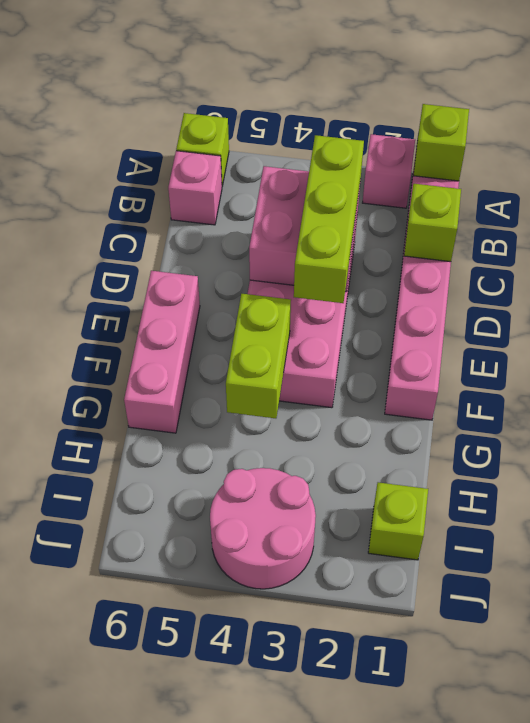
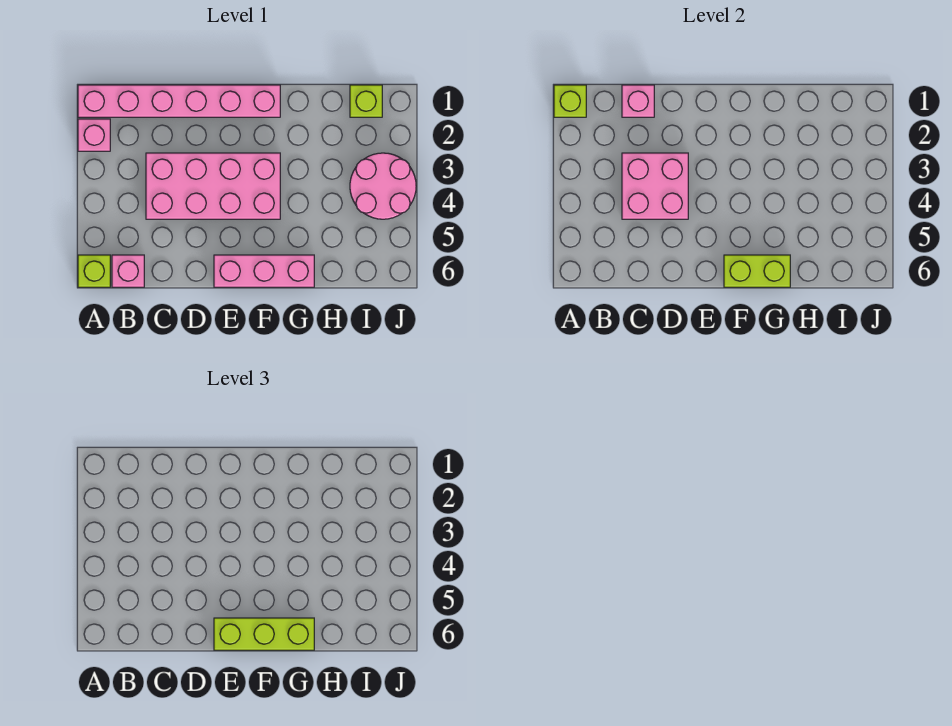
lime brick C1 level 2 -> pink brick C1 level 2
lime brick C3:E3 level 3 -> lime brick E6:G6 level 3
lime brick F4:G4 level 2 -> lime brick F6:G6 level 2

